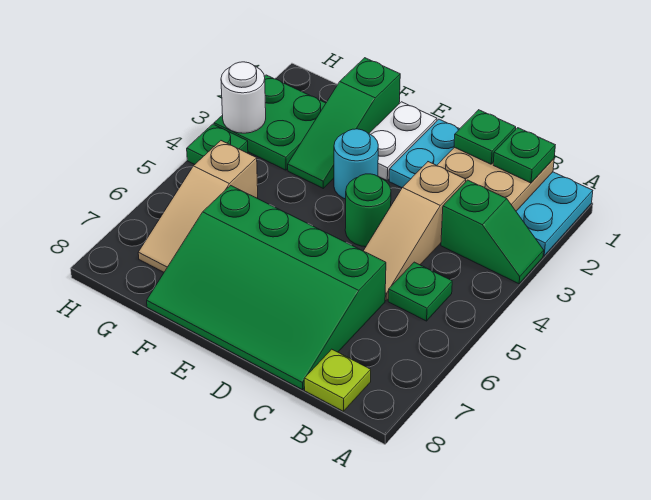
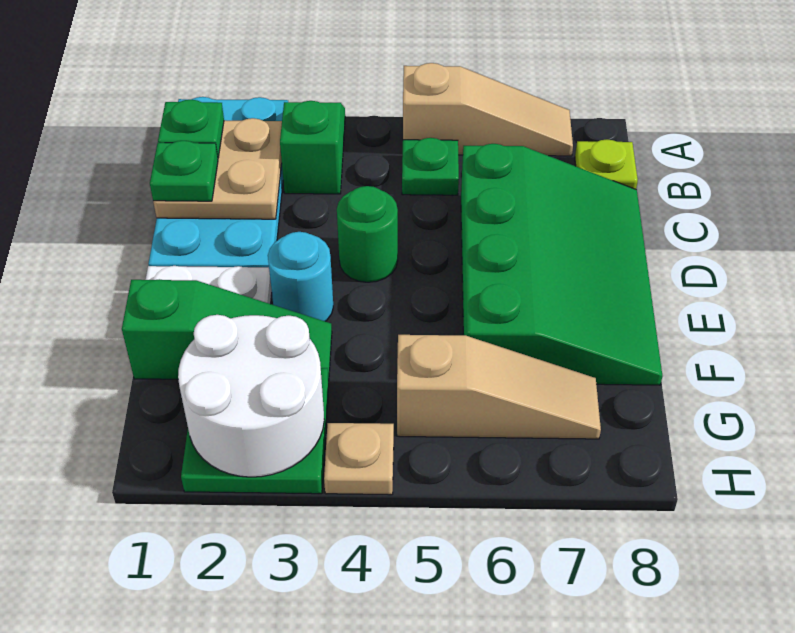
tan slope C3:C5 level 1 top 3 -> tan slope A5:A7 level 1 top 5
white round brick H3 level 2 -> white round brick G2:H3 level 2
green plate H4 level 1 -> tan plate H4 level 1

